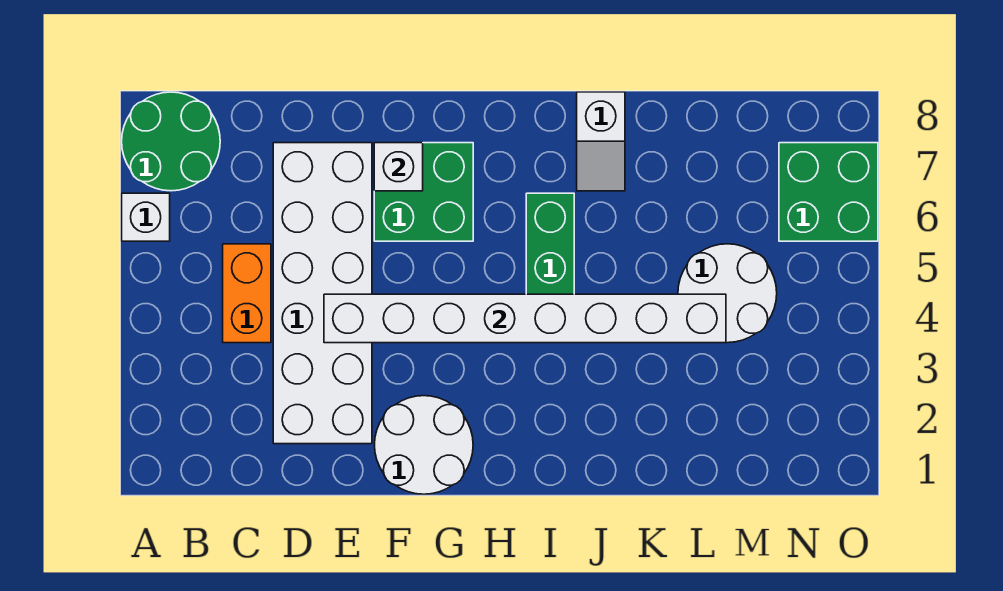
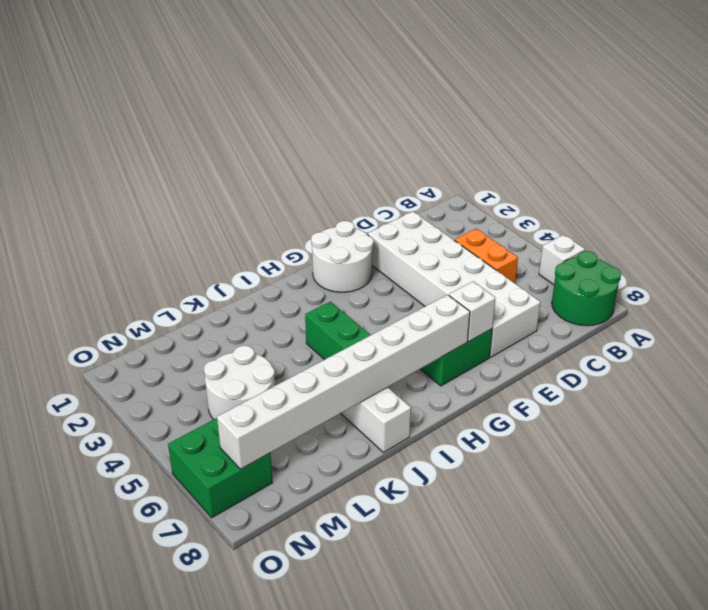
white brick E4:L4 level 2 -> white brick G7:N7 level 2

